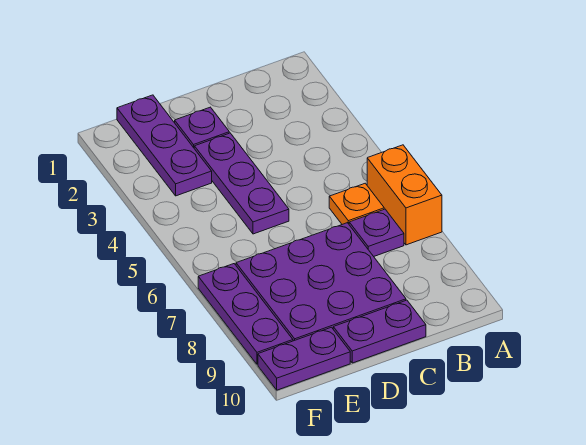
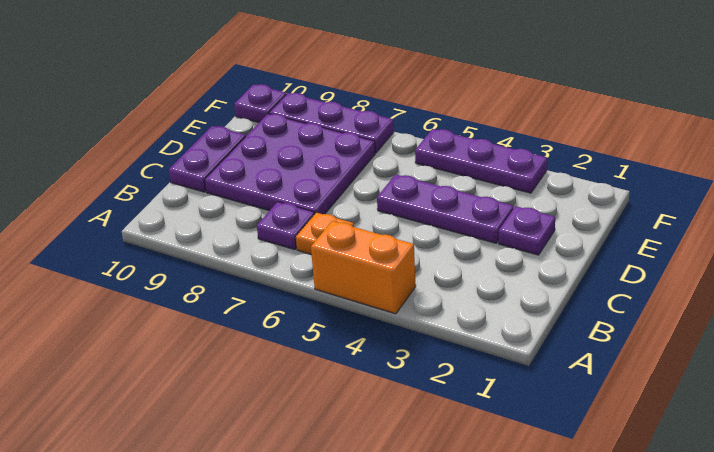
orange brick A6:A7 level 1 -> orange brick A4:A5 level 1
purple plate E1:E3 level 1 -> purple plate F3:F5 level 1
purple plate E10:F10 level 1 -> purple plate F10 level 1

